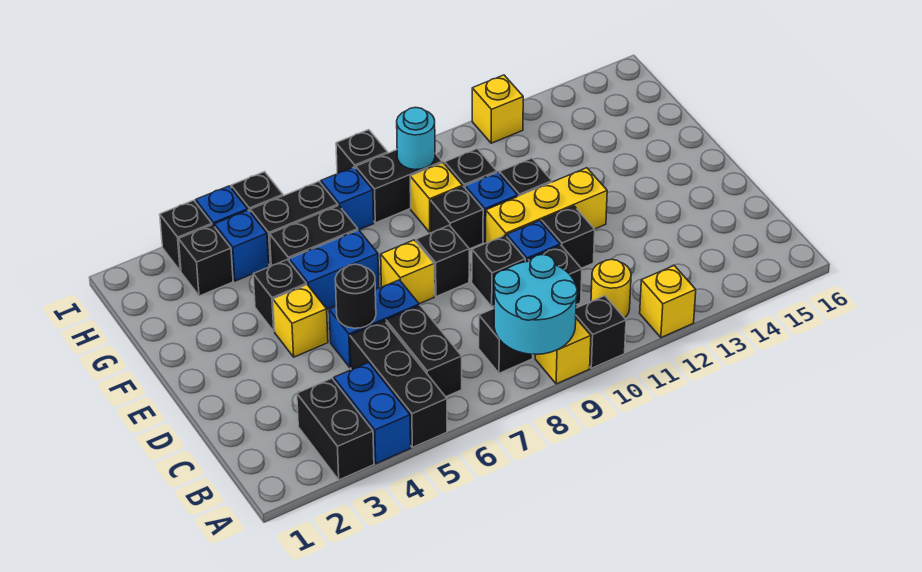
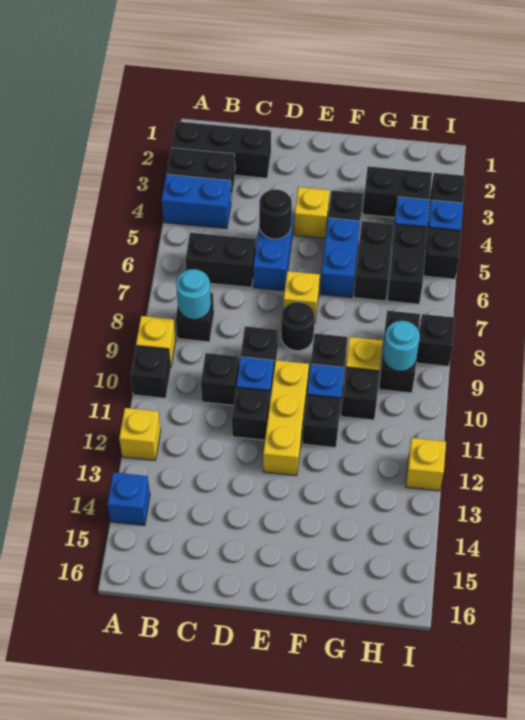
black brick A5:C5 level 1 -> black brick A2:C2 level 1
cyan round brick A8:B9 level 2 -> cyan round brick B8 level 2
yellow round brick B11 level 1 -> none
black brick E8 level 1 -> black round brick E8 level 1
black brick H3 level 1 -> black brick G3:H3 level 1
blue brick H7 level 1 -> blue brick A14 level 1

